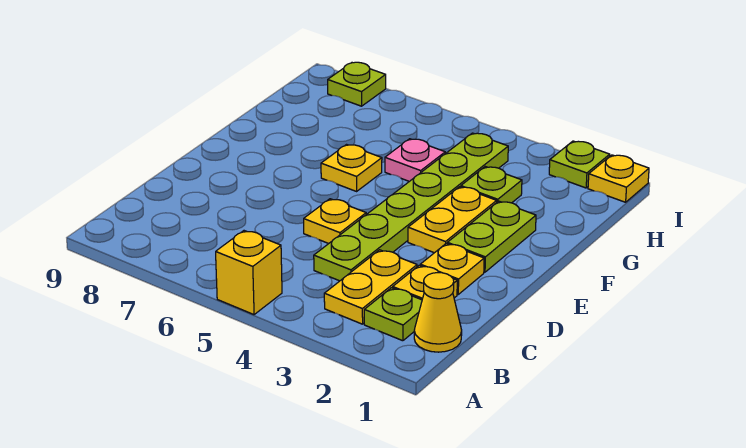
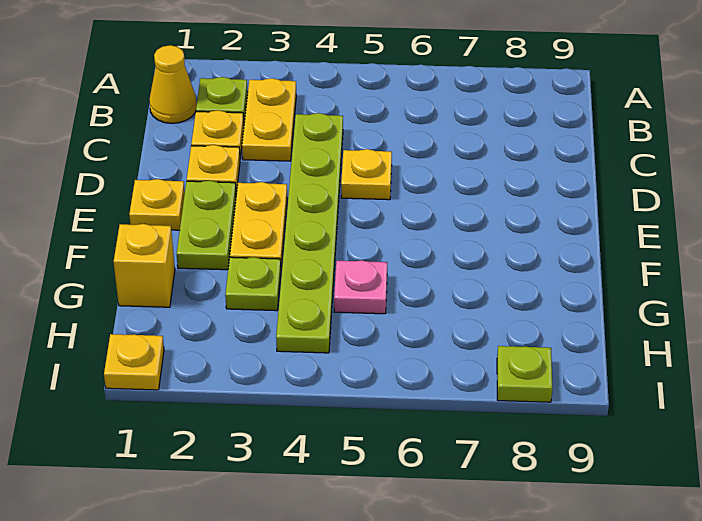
yellow brick A5 level 1 -> yellow brick G1 level 1
yellow plate F6 level 1 -> yellow plate E1 level 1
lime plate I2 level 1 -> none

